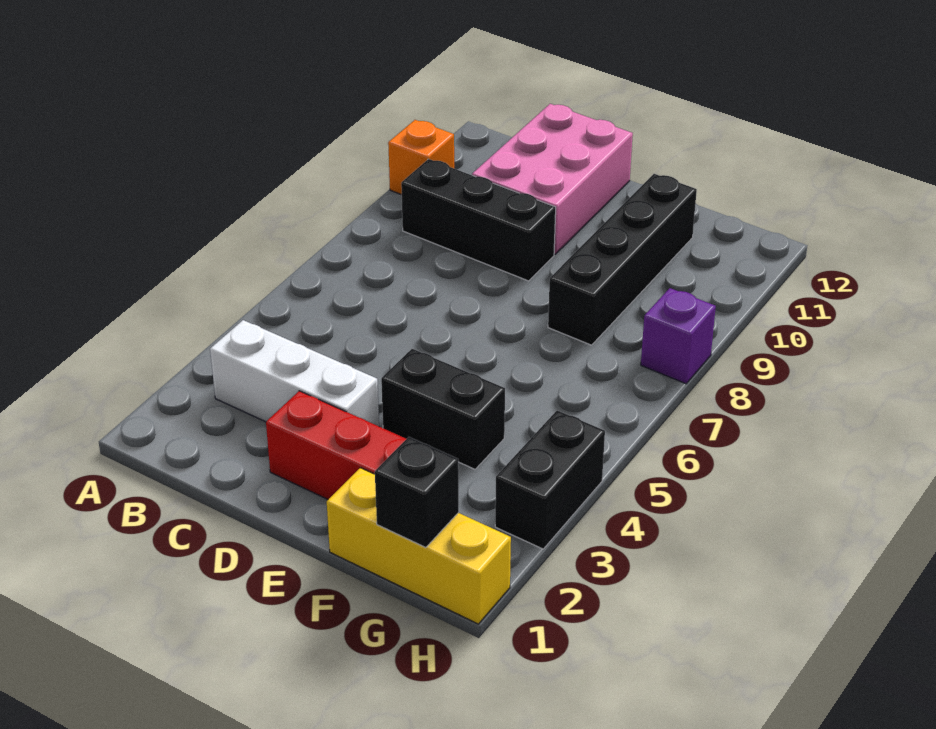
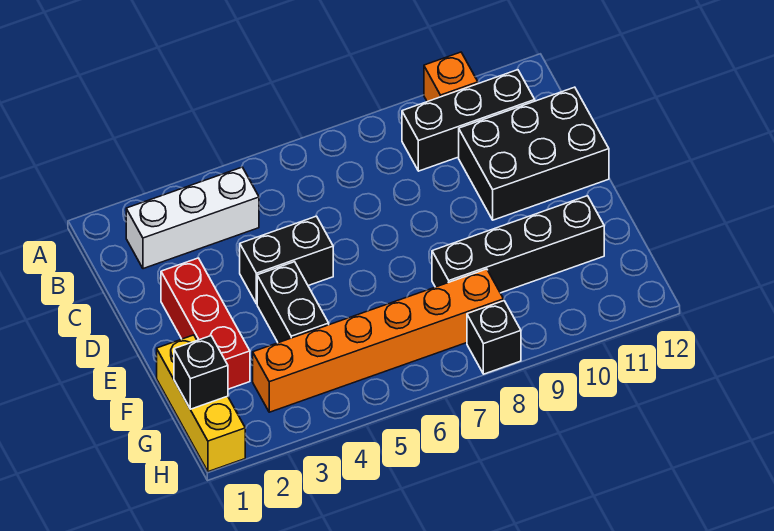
white brick B3:D3 level 1 -> white brick B2:B4 level 1
black brick B9:D9 level 1 -> black brick B9:B11 level 1
pink brick C10:D12 level 1 -> black brick C10:D12 level 1
none -> orange brick G3:G8 level 1
black brick H3:H4 level 1 -> black brick D4:D5 level 1
purple brick H8 level 1 -> black brick H8 level 1

